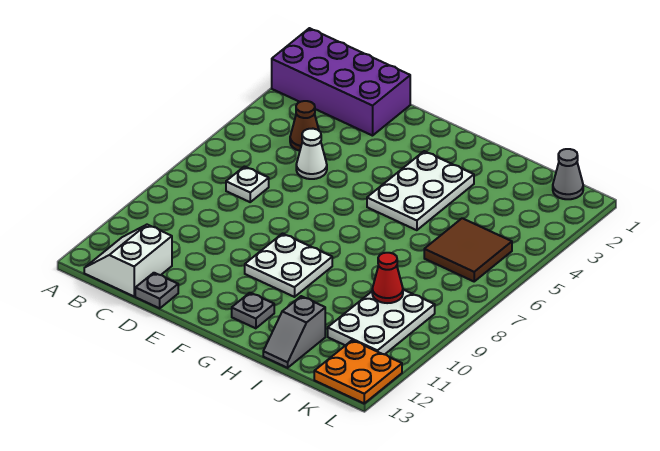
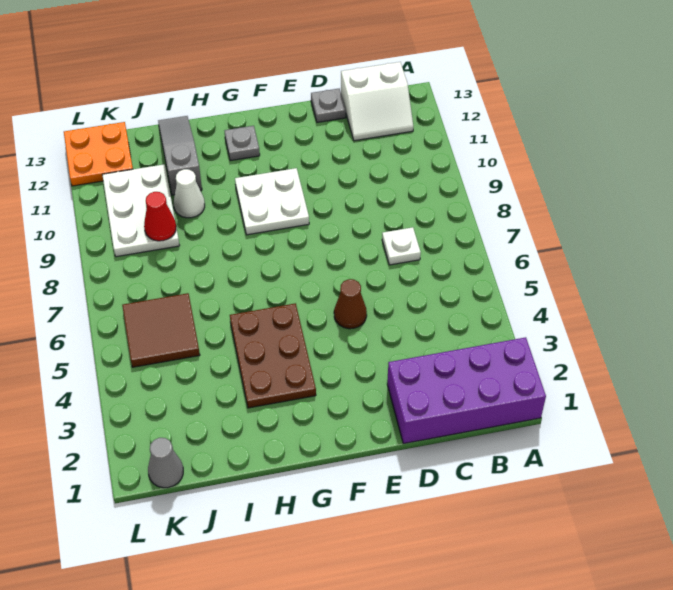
white slope B12:C13 level 1 top C -> white slope B12:C13 level 1 top 13
brown cone C4 level 1 -> brown cone E5 level 1
white cone D5 level 1 -> white cone I10 level 1
white plate G3:H5 level 1 -> brown plate G3:H5 level 1
grey slope I12:I13 level 1 top 12 -> grey slope I11:I13 level 1 top 11

